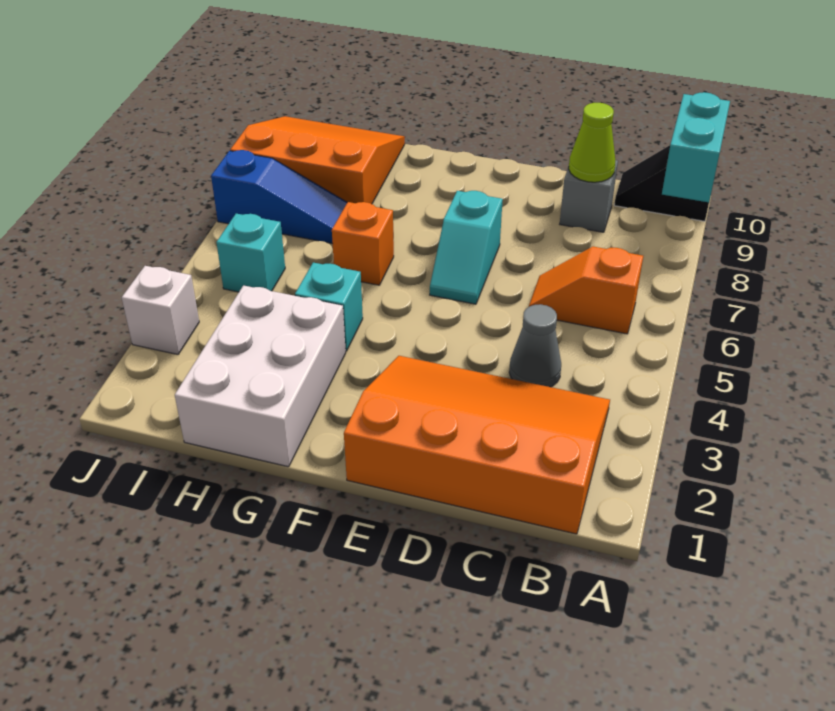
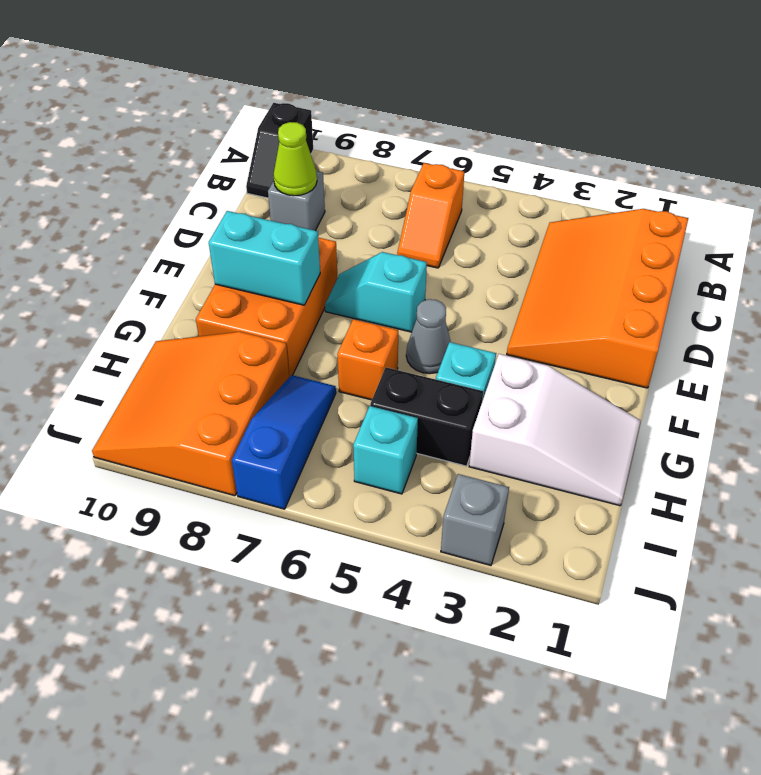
cyan brick A9:A10 level 2 -> cyan brick F8:F9 level 2
grey cone C4 level 1 -> grey cone F5 level 1
cyan slope E6:E7 level 1 top 7 -> cyan slope E6:E7 level 1 top 6
none -> orange brick E8:G9 level 1
white brick G1:H3 level 1 -> white slope G1:H3 level 1 top 3
none -> black brick H4:H5 level 1
white brick J3 level 1 -> grey brick J3 level 1

